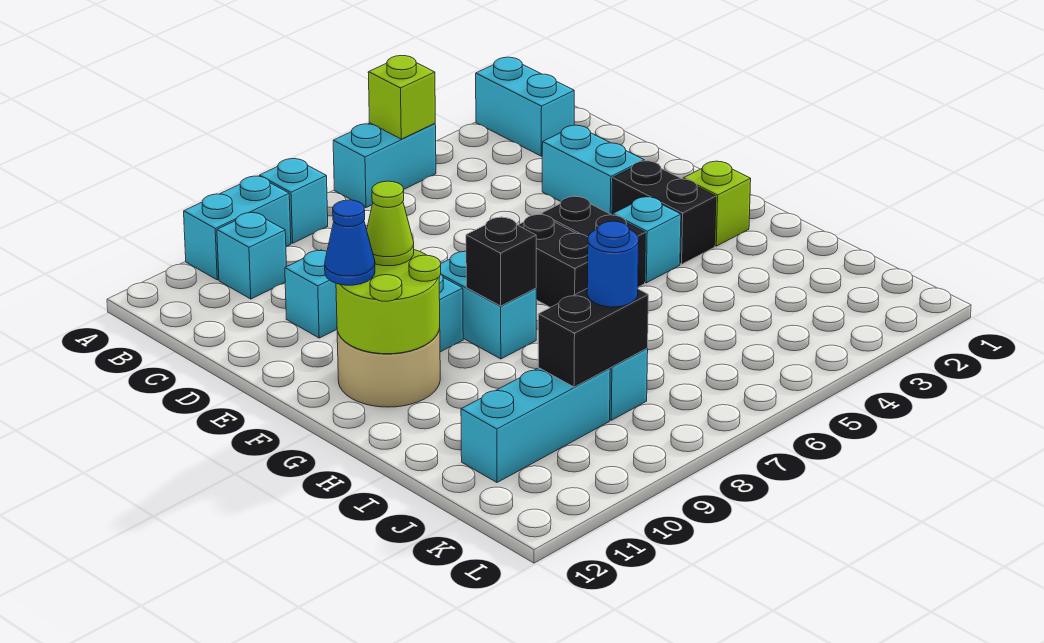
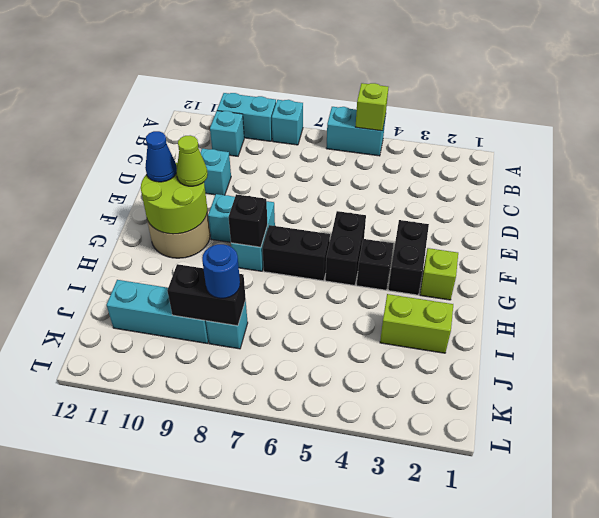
cyan brick A2:B2 level 1 -> none
cyan brick D3:E3 level 1 -> none
black brick F6:G6 level 1 -> black brick G6:G7 level 1
cyan brick G4 level 1 -> black brick G4 level 1
none -> lime brick I2:I3 level 1

